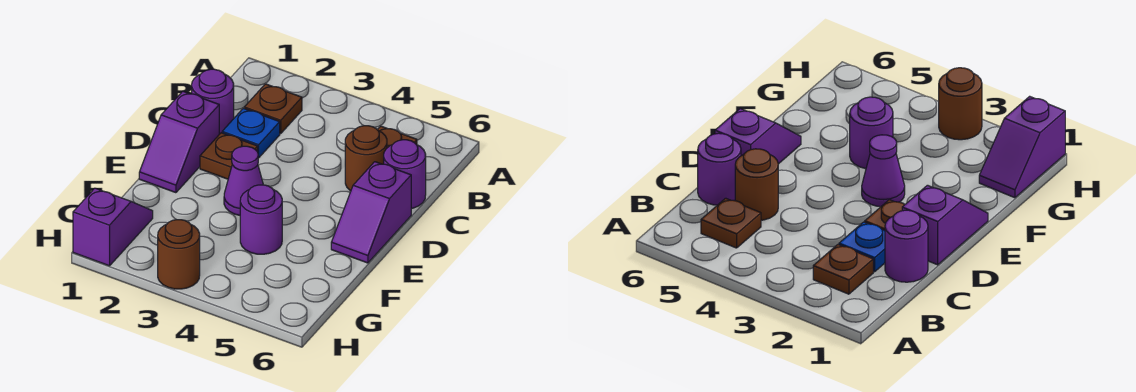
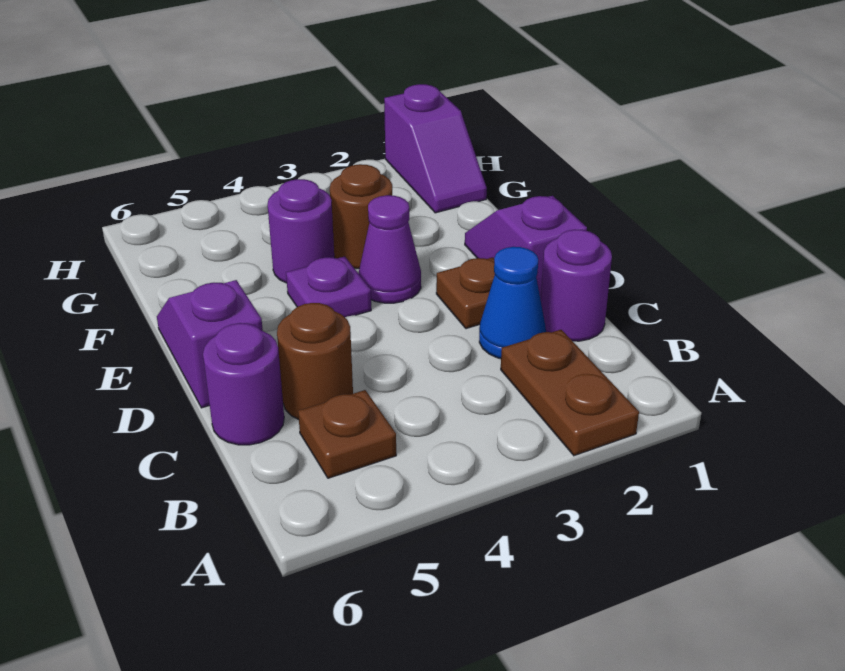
brown plate B2 level 1 -> brown plate A2:B2 level 1
blue plate C2 level 1 -> blue cone C2 level 1
none -> purple plate E4 level 1
brown round brick H3 level 1 -> brown round brick F3 level 1

